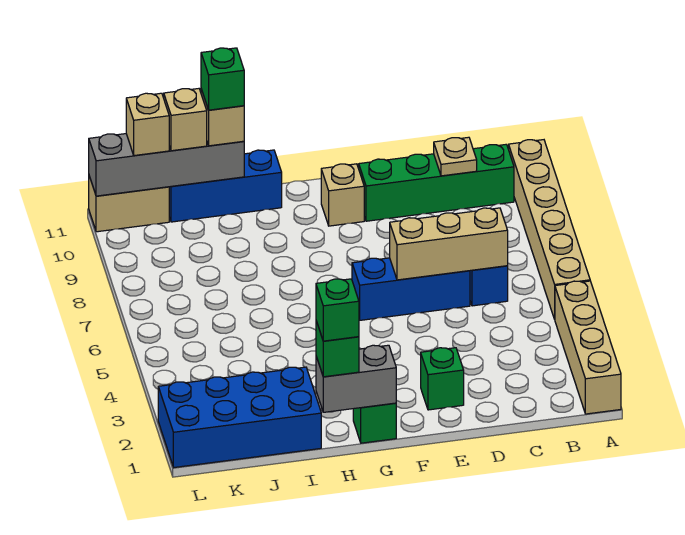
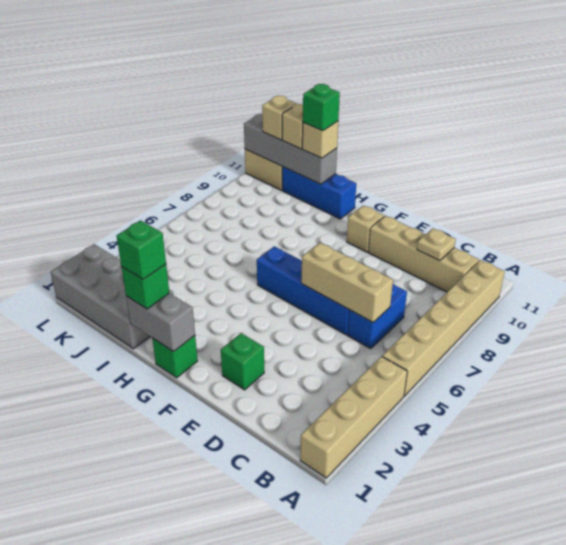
green brick B10:E10 level 1 -> tan brick B10:E10 level 1
blue brick D6:F6 level 1 -> blue brick D6:G6 level 1
blue brick I1:L2 level 1 -> grey brick I1:L2 level 1

